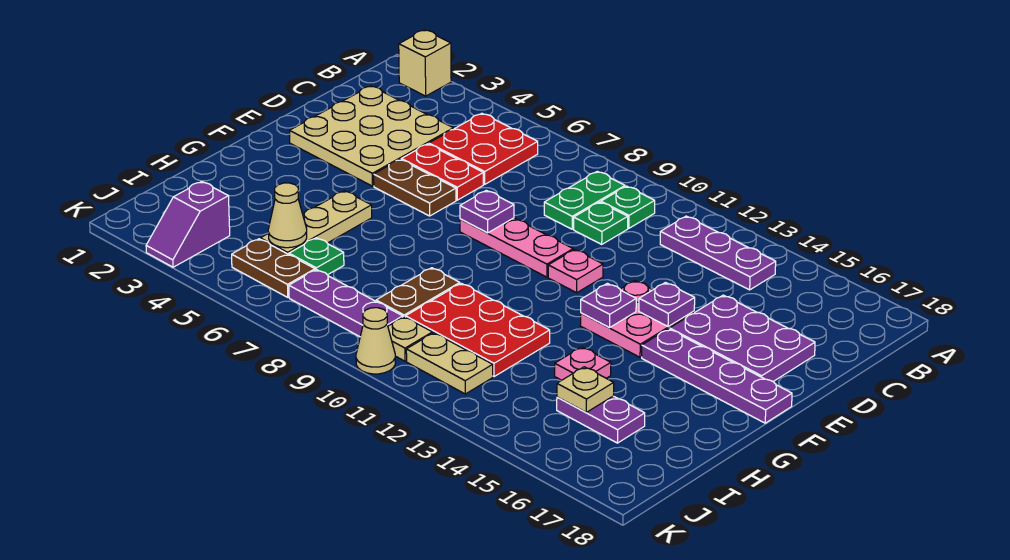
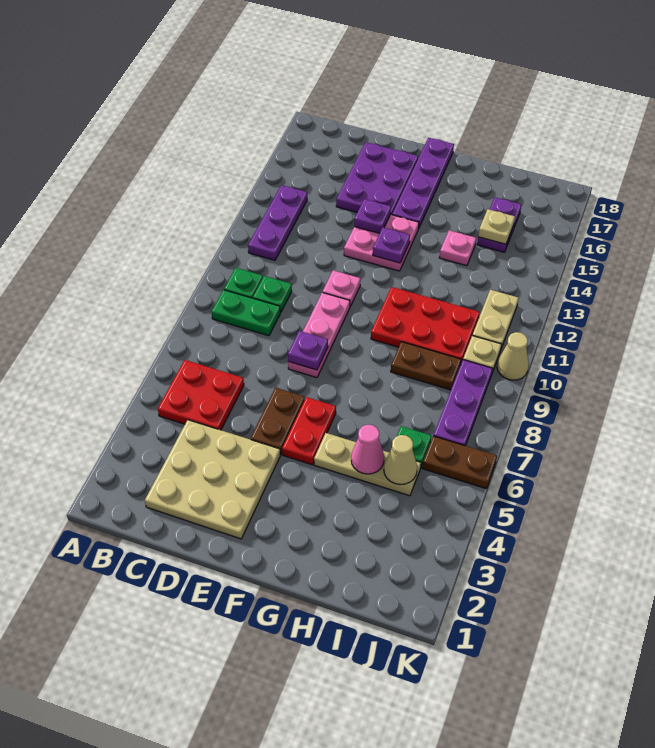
tan brick A2 level 1 -> none
red plate D5:D6 level 1 -> red plate F5:F6 level 1
none -> pink cone H5 level 2
red plate H10:I12 level 1 -> red plate G10:I11 level 1
purple slope J3:K3 level 1 top J -> none
brown plate J5:J6 level 1 -> brown plate J6:K6 level 1

